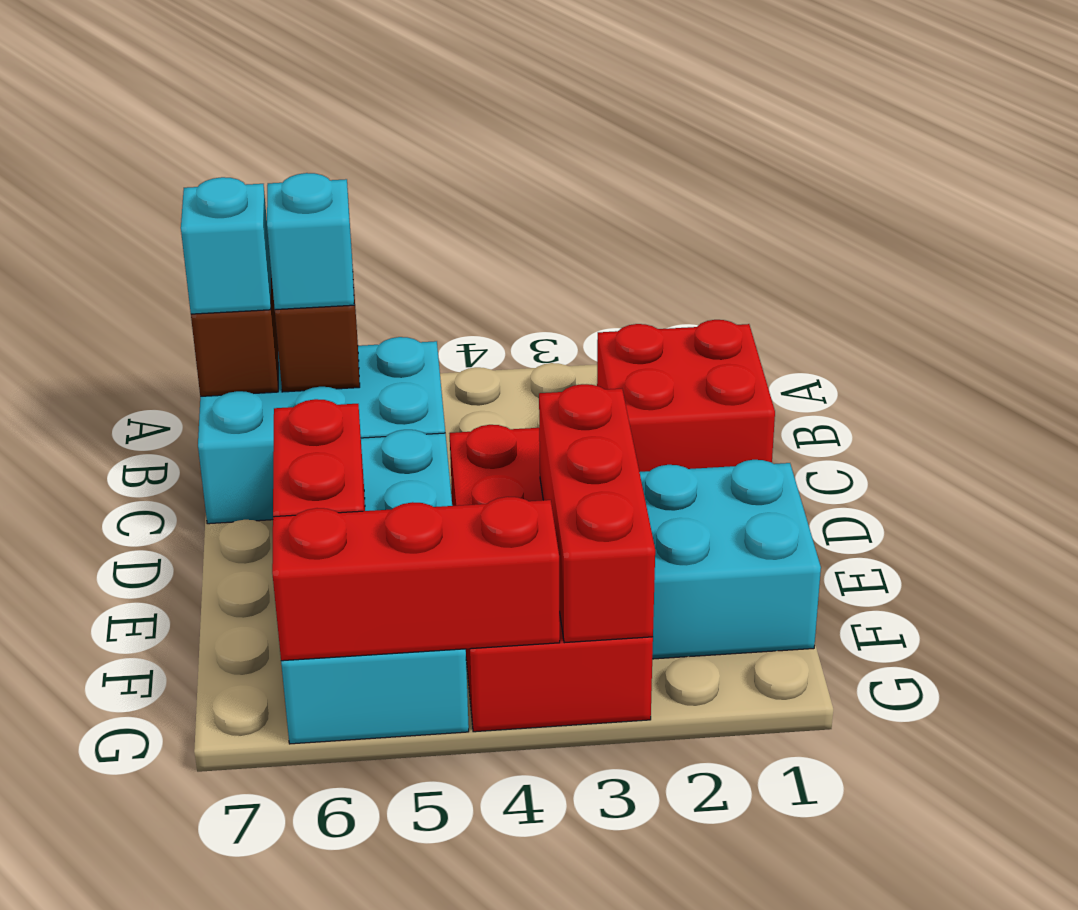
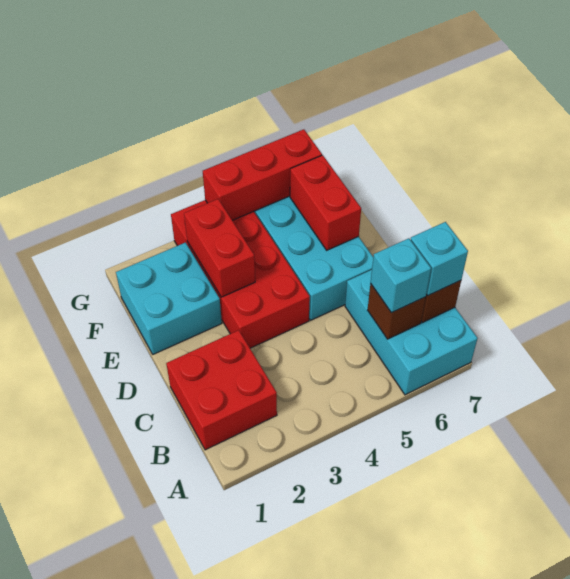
cyan brick B5:C7 level 1 -> cyan brick A6:C7 level 1
red brick E3:G3 level 2 -> red brick E3:F3 level 2

